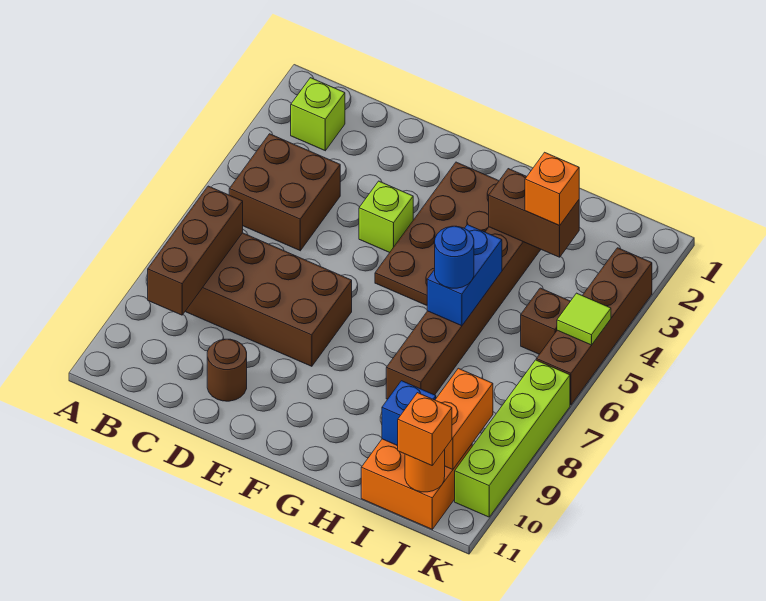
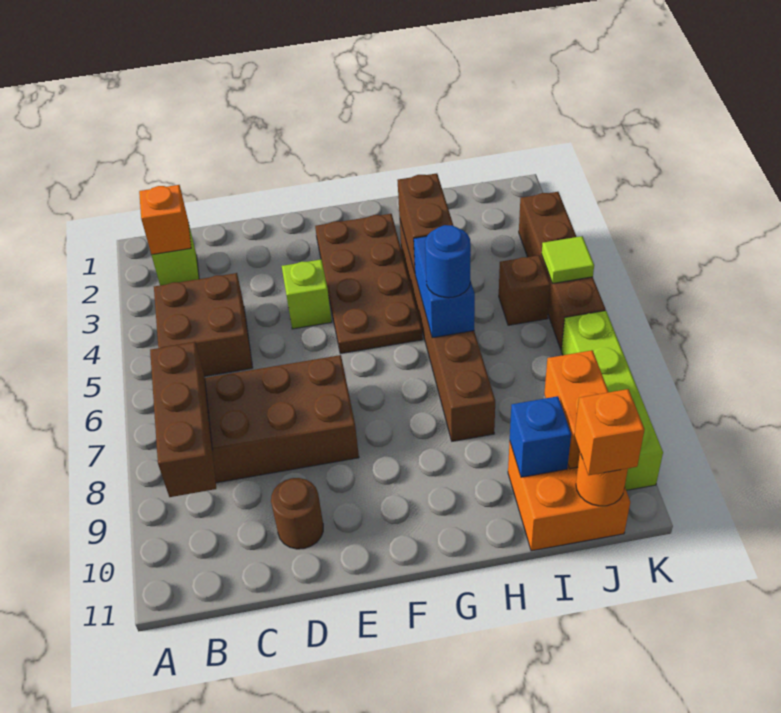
brown brick H3:I3 level 2 -> brown brick H3:H4 level 2
orange brick I3 level 3 -> orange brick B2 level 2

